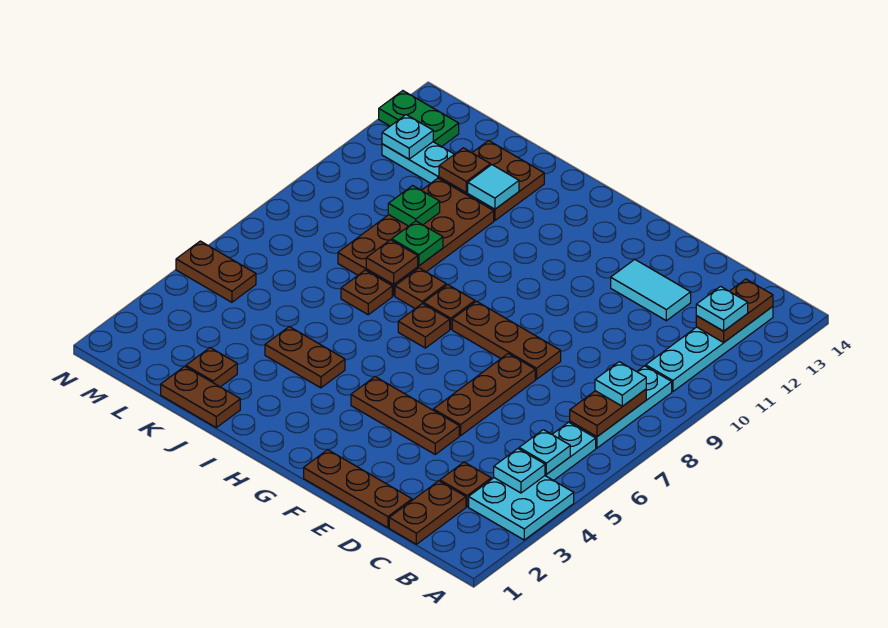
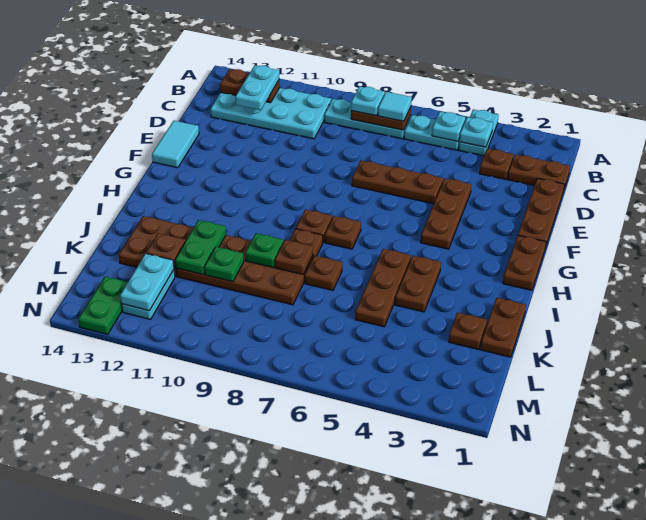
cyan plate A3:B4 level 1 -> cyan plate A4:B4 level 1
cyan plate B10:B13 level 1 -> cyan plate B10:C13 level 1
cyan plate B12 level 3 -> cyan plate B12:C12 level 3
cyan tile D12:E12 level 1 -> cyan tile E14:F14 level 1
brown plate E8:G8 level 1 -> brown plate I5:K5 level 1
none -> green plate J11:K11 level 2
cyan tile J12 level 2 -> cyan tile B7 level 3
brown plate M5:N5 level 1 -> brown plate G1:H1 level 1
cyan plate M12 level 2 -> cyan plate L12:M12 level 2

